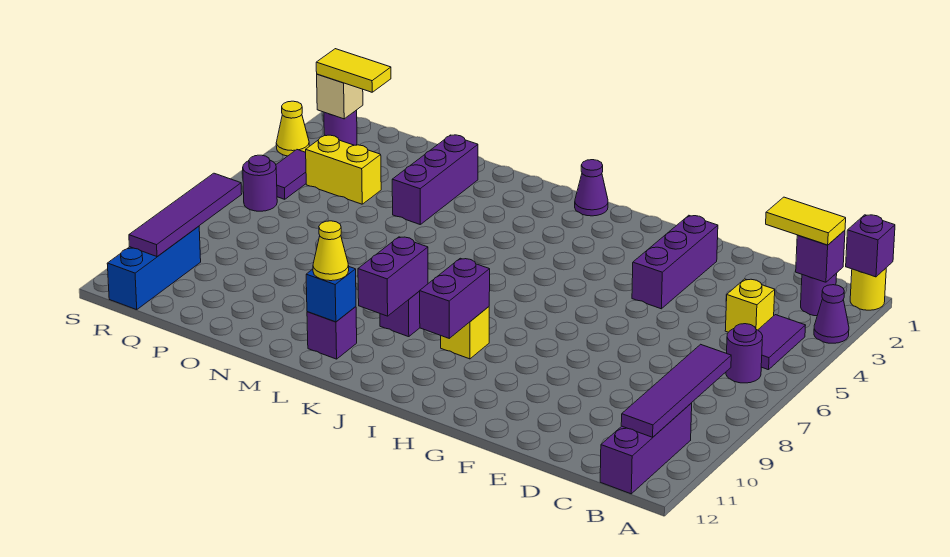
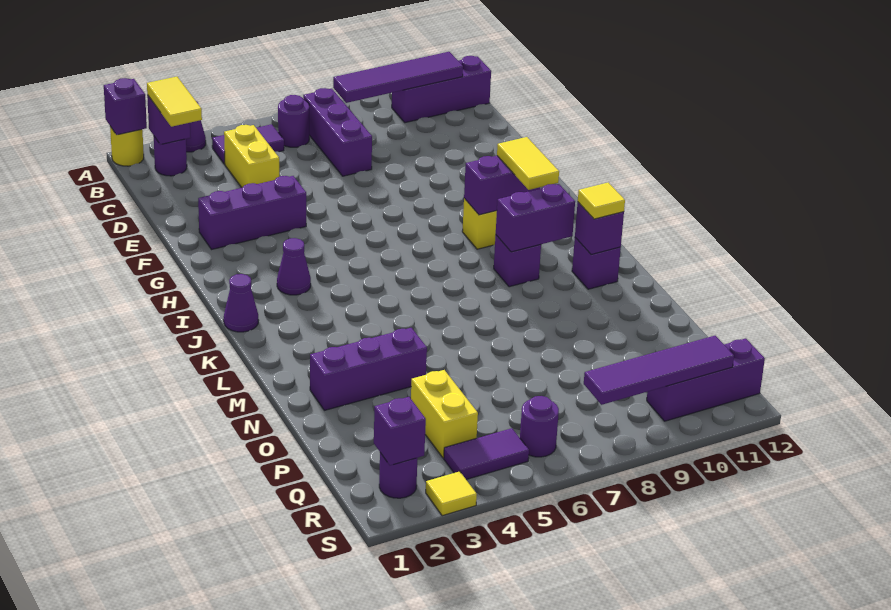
none -> purple brick B7:D7 level 1
yellow brick C4 level 1 -> yellow brick C4:D4 level 1
none -> purple cone I3 level 1
blue brick L11 level 2 -> purple brick L11 level 2
yellow cone L11 level 3 -> yellow tile L11 level 3
yellow tile Q2:R2 level 3 -> yellow tile I10:J10 level 3
tan brick R2 level 2 -> purple brick R2 level 2
blue brick R10:R12 level 1 -> purple brick R10:R12 level 1
yellow cone S3 level 1 -> yellow tile S3 level 1

